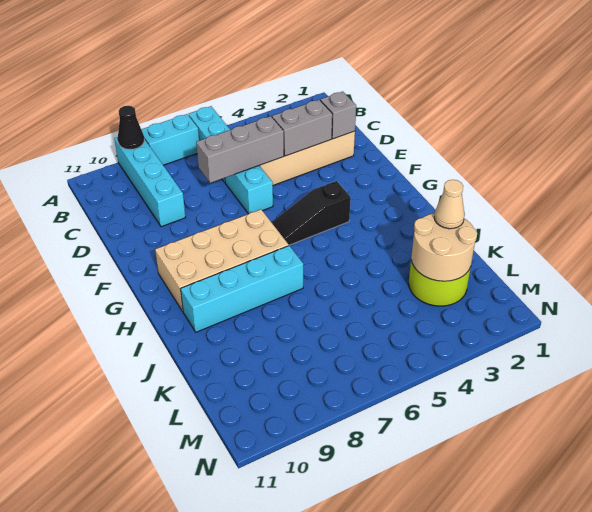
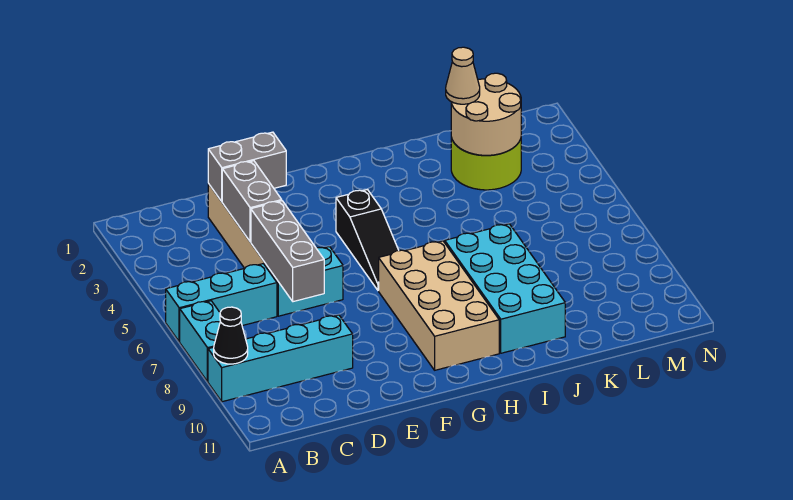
grey brick D2 level 2 -> grey brick D2:E2 level 2
cyan brick I7:I10 level 1 -> cyan brick I7:J10 level 1

